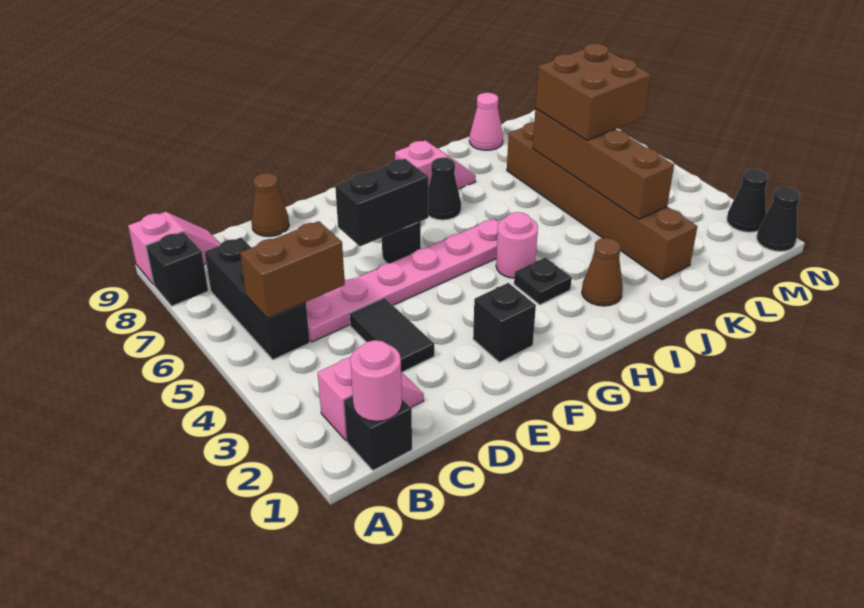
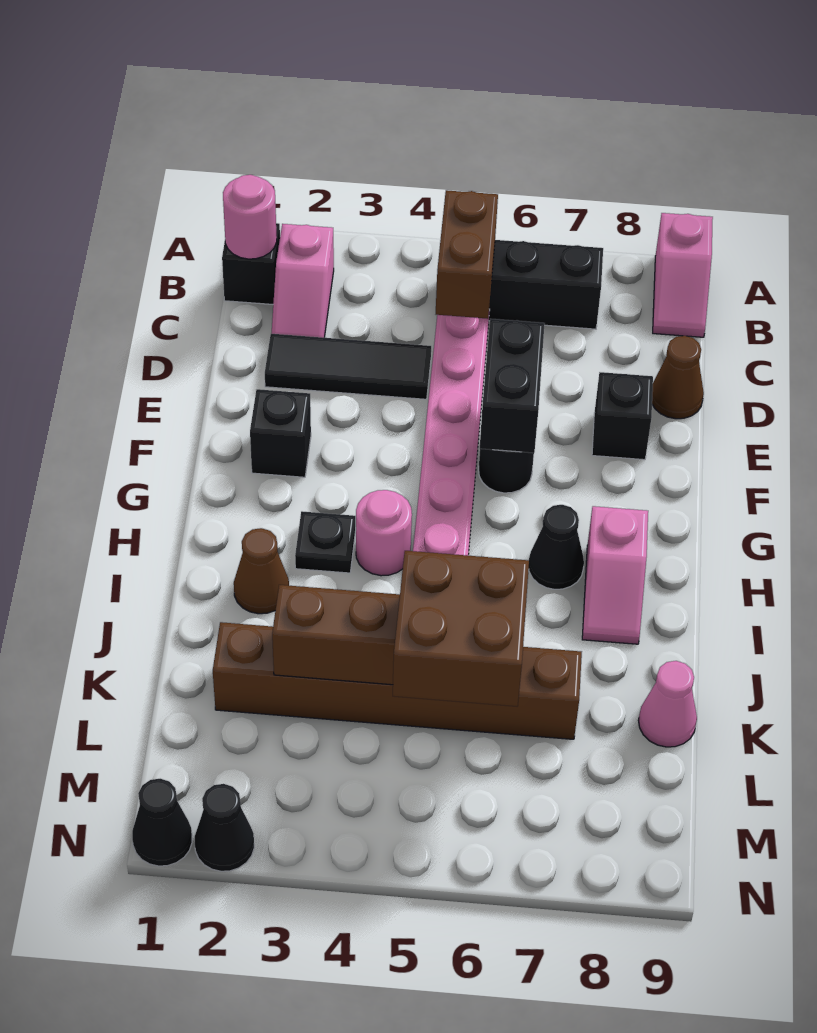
black brick A8 level 1 -> black brick E8 level 1
black tile D3:D4 level 1 -> black tile D2:D4 level 1

